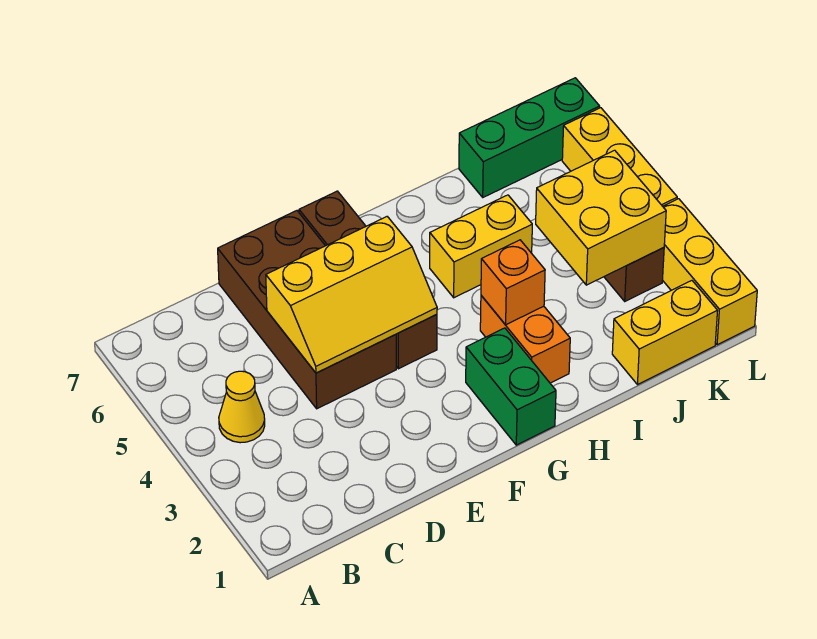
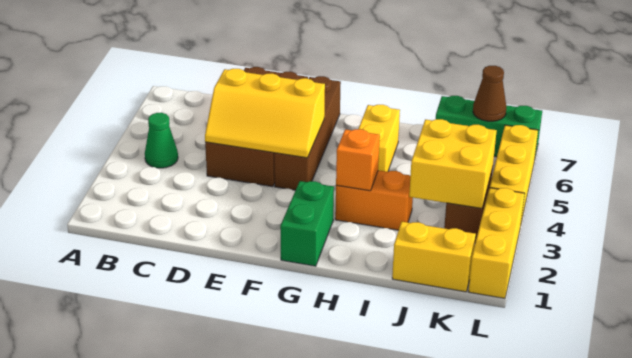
yellow cone B4 level 1 -> green cone B4 level 1
orange brick H2:H3 level 1 -> orange brick H3:I3 level 1
yellow brick H5:I5 level 1 -> yellow brick H5:H6 level 1
none -> brown cone K7 level 2

